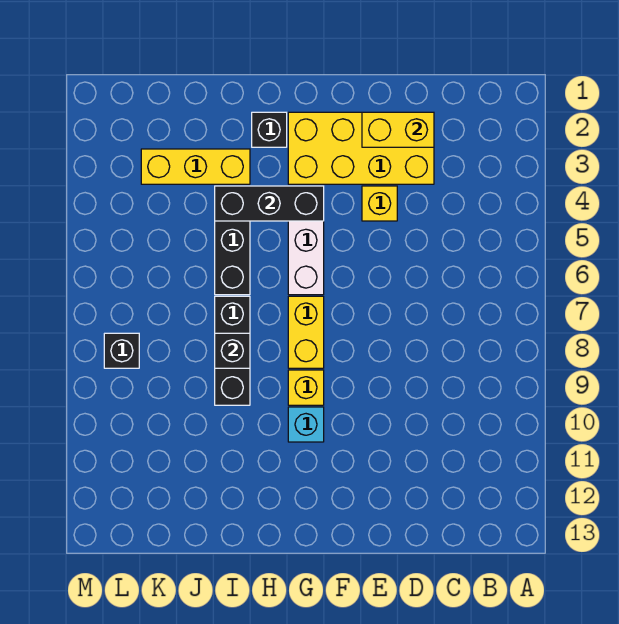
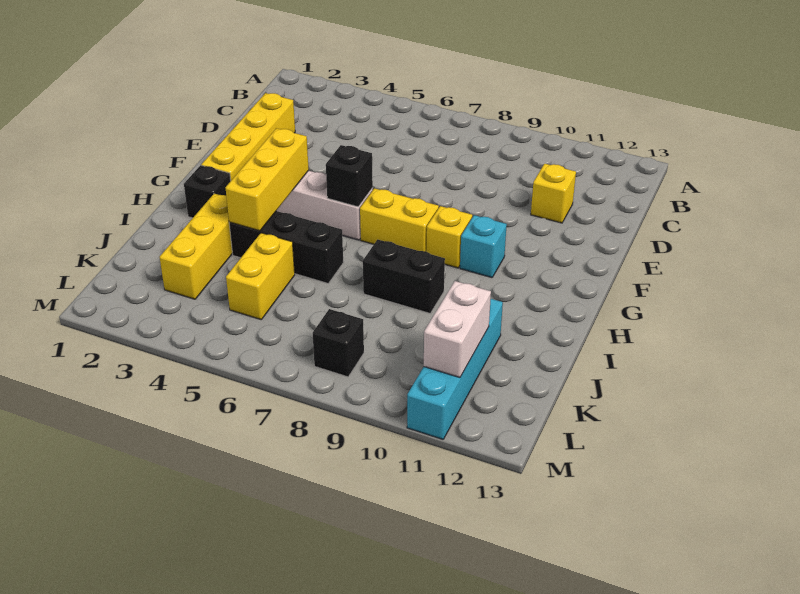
yellow brick D2:G3 level 1 -> yellow brick D2:G2 level 1
yellow brick D2:E2 level 2 -> yellow brick J5:K5 level 1
yellow brick E4 level 1 -> yellow brick D11 level 1
black brick G4:I4 level 2 -> yellow brick G4:I4 level 2
black brick I7:I9 level 1 -> black brick I8:I9 level 1
black brick I8 level 2 -> black brick G6 level 2
none -> cyan brick J11:M11 level 1
none -> white brick K11:L11 level 2

